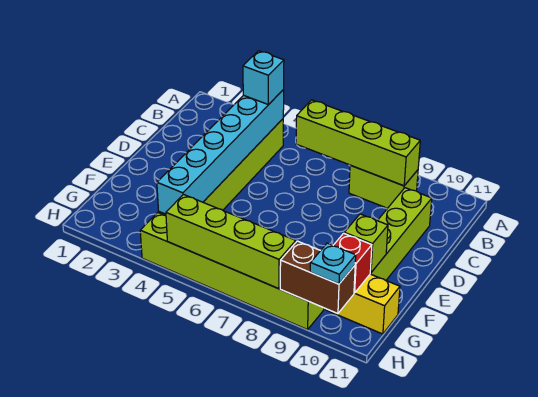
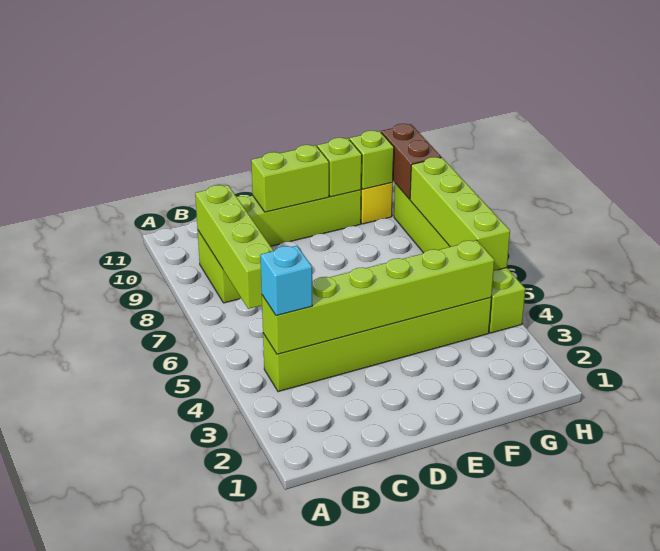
cyan brick B4:G4 level 2 -> lime brick B4:G4 level 2
none -> lime brick D10:E10 level 2
red brick G10 level 2 -> lime brick G10 level 2
cyan plate H10 level 3 -> none

